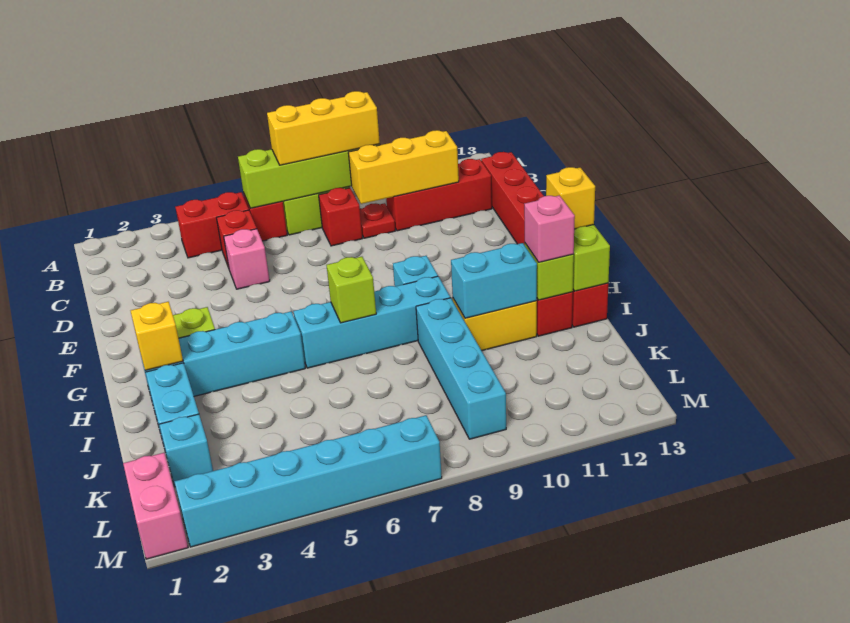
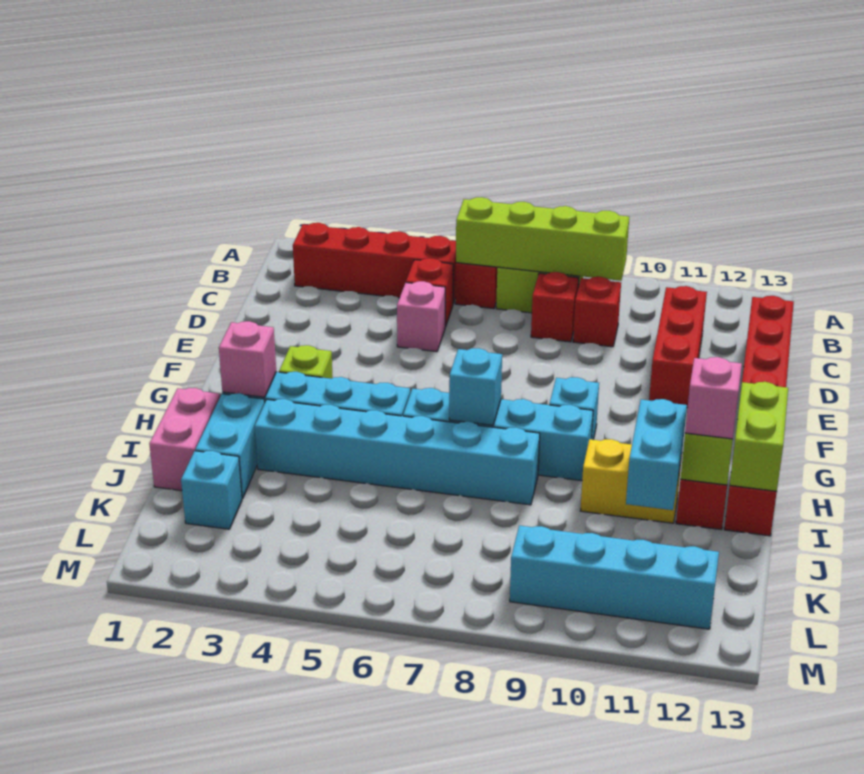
red brick B4:B5 level 1 -> red brick B2:B5 level 1
yellow brick B7:B9 level 3 -> none
red plate C9 level 1 -> red brick C9 level 1
yellow brick C9:C11 level 2 -> none
red brick C10:C12 level 1 -> red brick C11:E11 level 1
yellow brick H2 level 2 -> pink brick H2 level 2
lime brick H7 level 2 -> cyan brick H7 level 2
yellow brick H13 level 3 -> none
cyan brick I9:L9 level 1 -> cyan brick L9:L12 level 1
cyan brick I10:I11 level 2 -> cyan brick I11:J11 level 2
pink brick L1:M1 level 1 -> pink brick I1:J1 level 1
cyan brick M2:M7 level 1 -> cyan brick I3:I8 level 1

